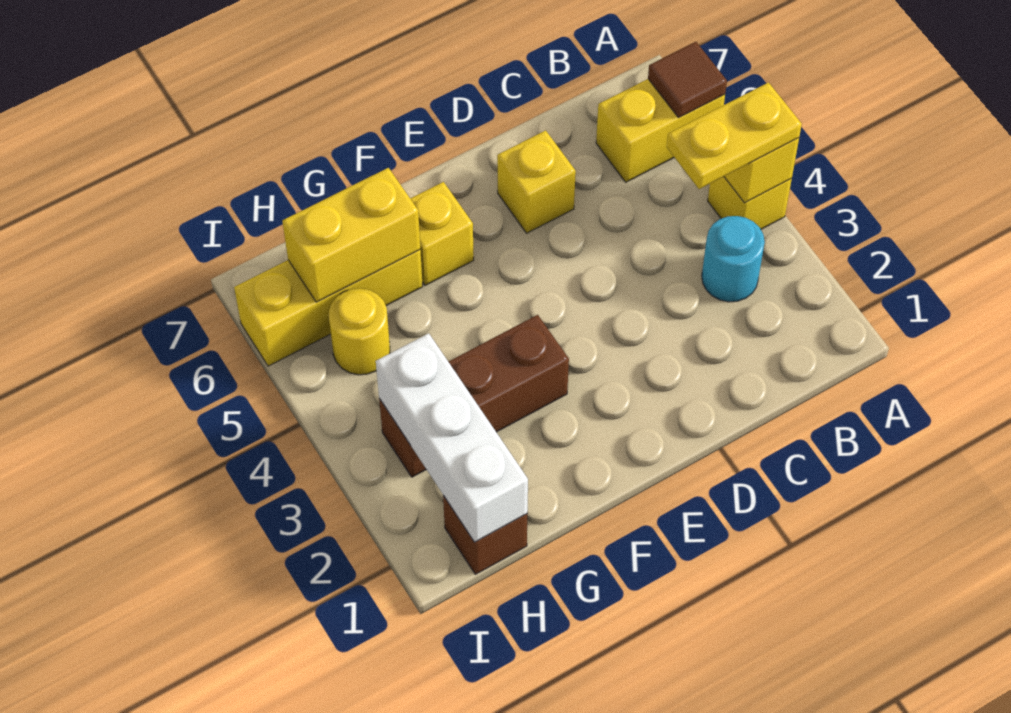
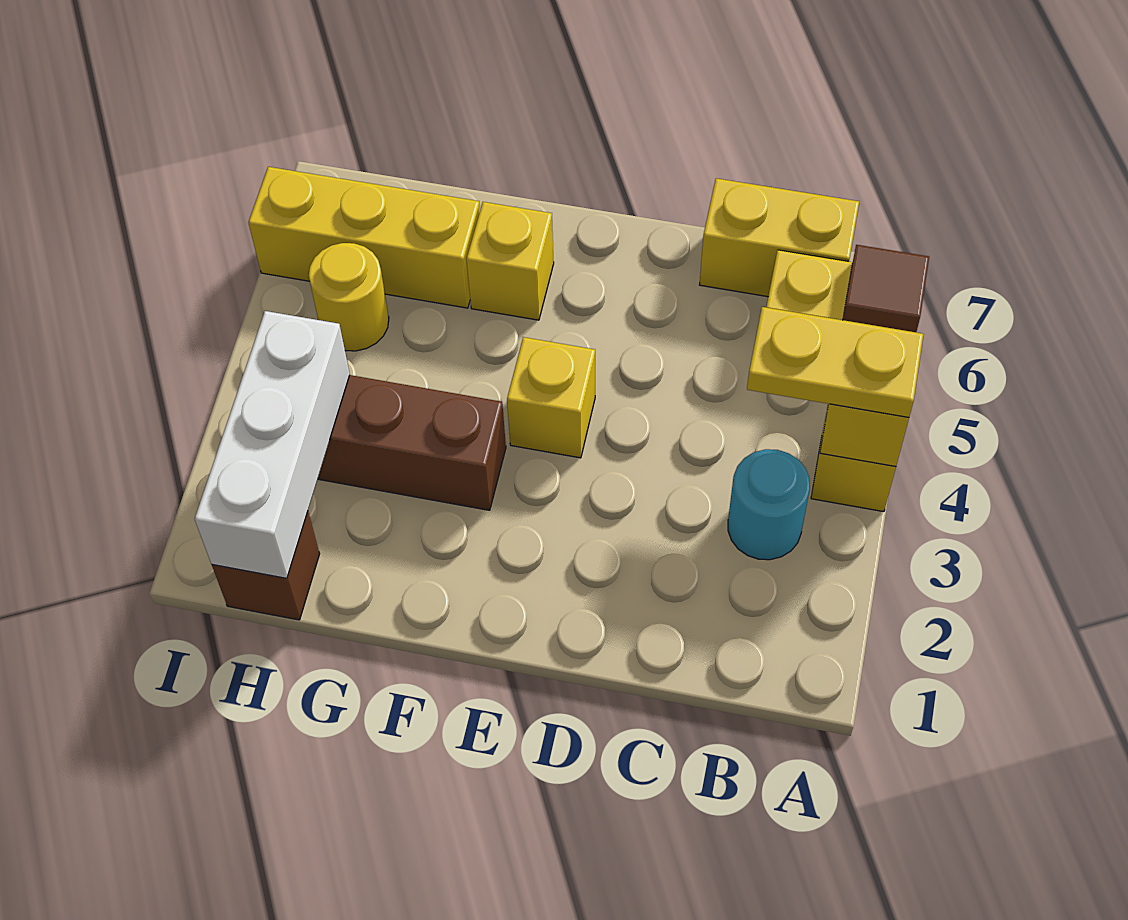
yellow brick D6 level 1 -> yellow brick E4 level 1
yellow brick G6:H6 level 2 -> yellow brick B7:C7 level 1

